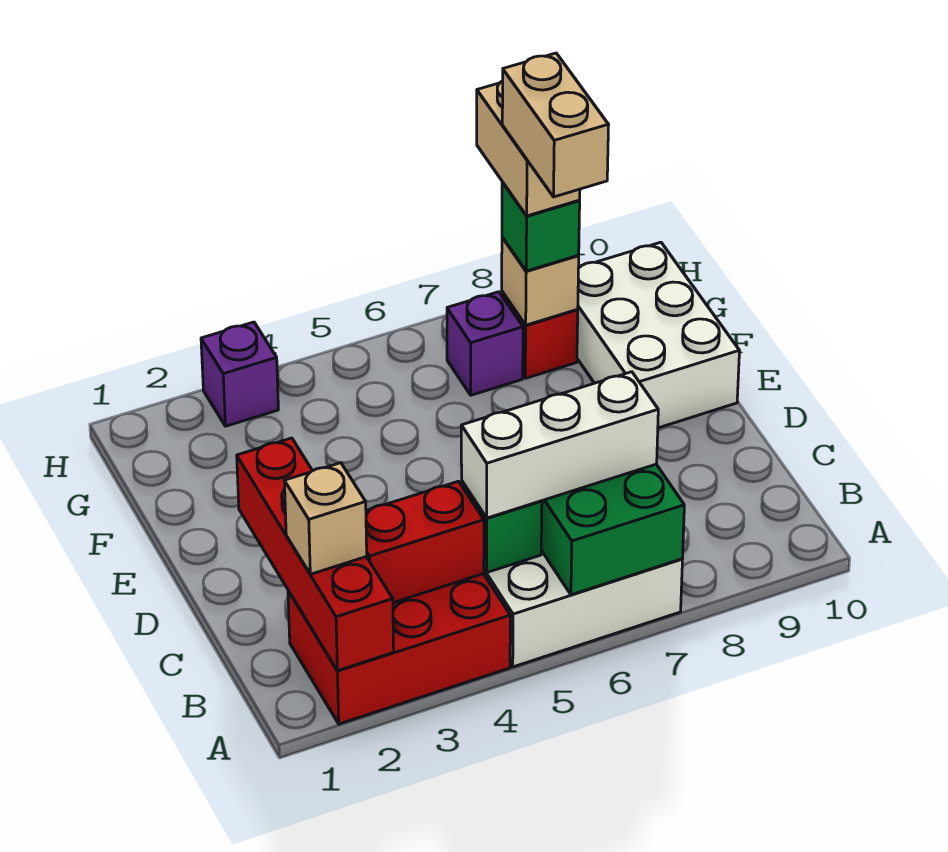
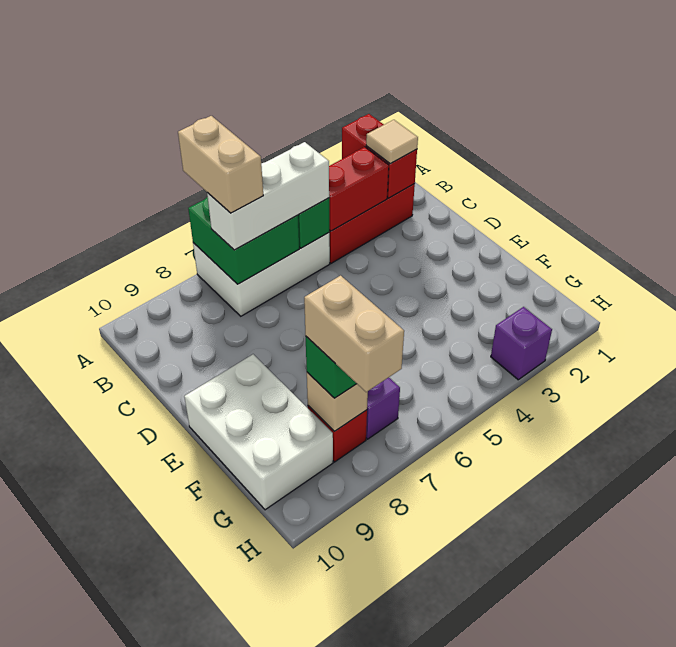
red brick A2:D2 level 2 -> red brick A2:B2 level 2
tan brick B2 level 3 -> tan tile B2 level 3
tan brick F8:G8 level 5 -> tan brick A7:B7 level 4

